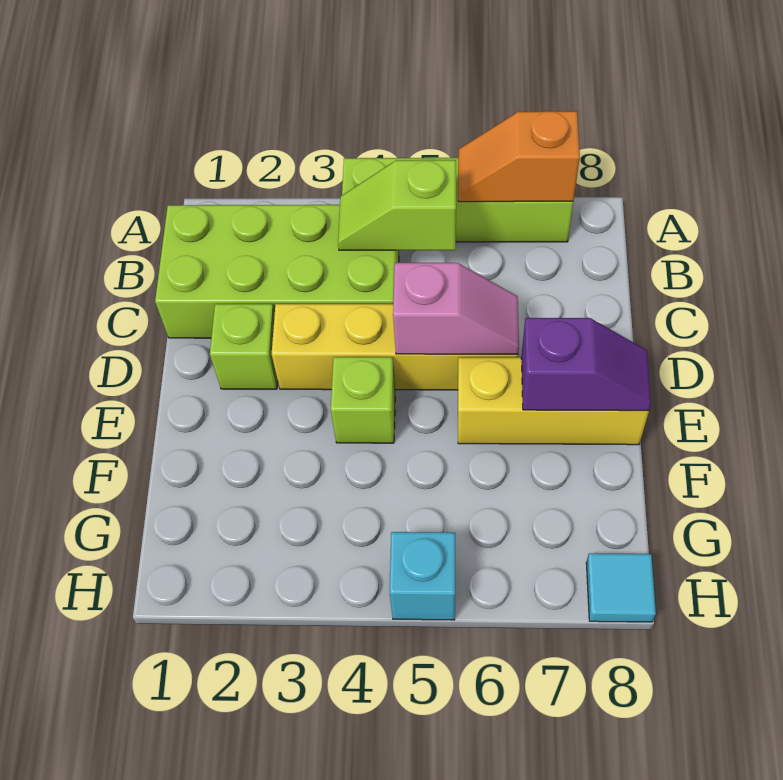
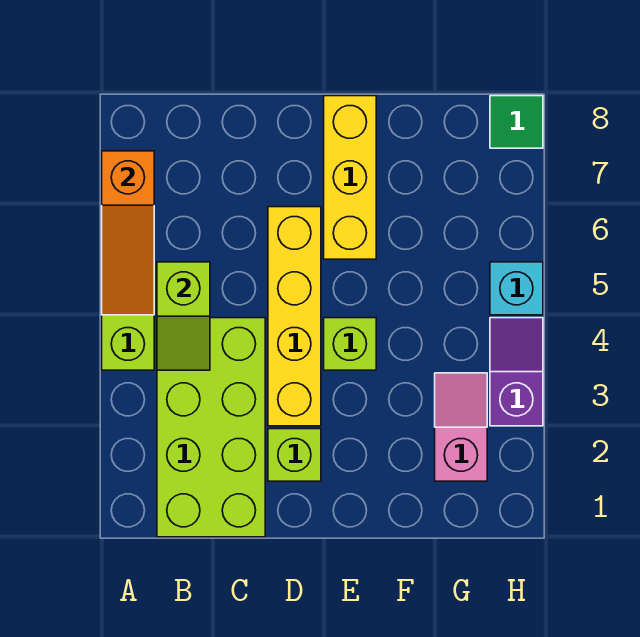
orange slope A6:A7 level 2 top 7 -> orange slope A5:A7 level 2 top 7
pink slope D5:D6 level 2 top 5 -> pink slope G2:G3 level 1 top 2
purple slope E7:E8 level 2 top 7 -> purple slope H3:H4 level 1 top 3
cyan tile H8 level 1 -> green tile H8 level 1

